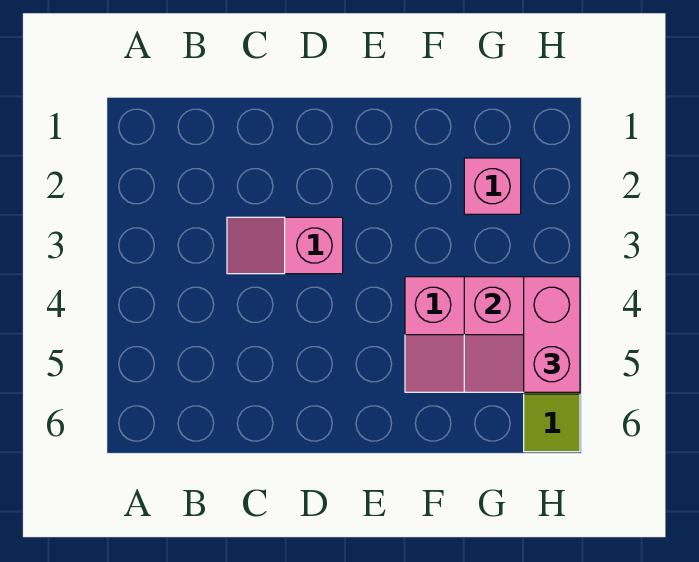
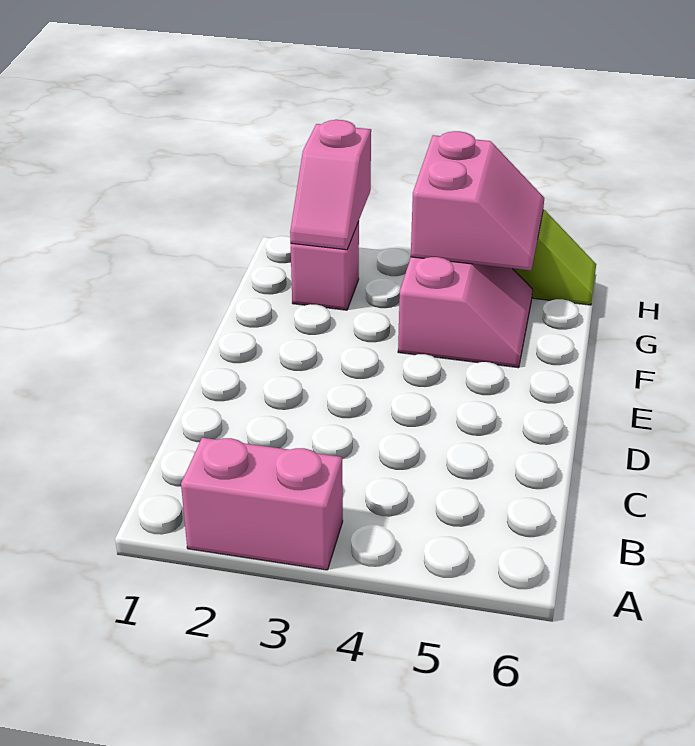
pink slope C3:D3 level 1 top D -> pink slope G2:H2 level 2 top H
pink brick H4:H5 level 3 -> pink brick A2:A3 level 1

